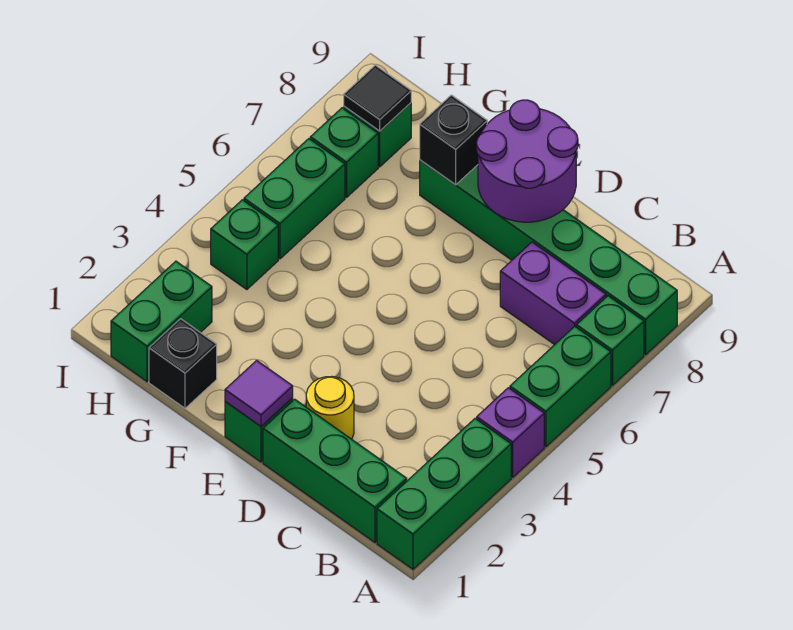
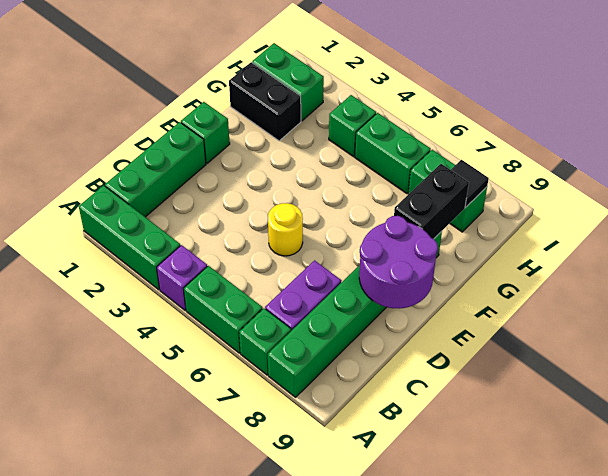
yellow round brick D2 level 1 -> yellow round brick D5 level 1
purple tile E1 level 2 -> none
black brick F8 level 2 -> black brick F8:G8 level 2
black brick G1 level 1 -> black brick G1:G2 level 1

